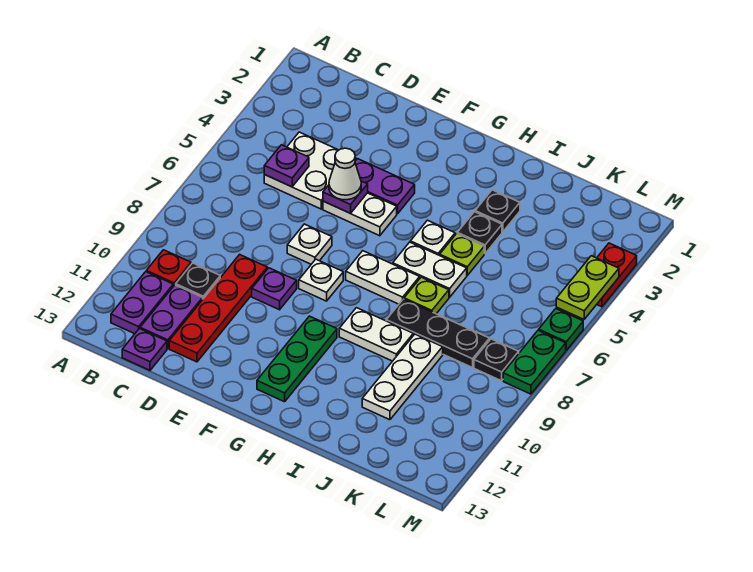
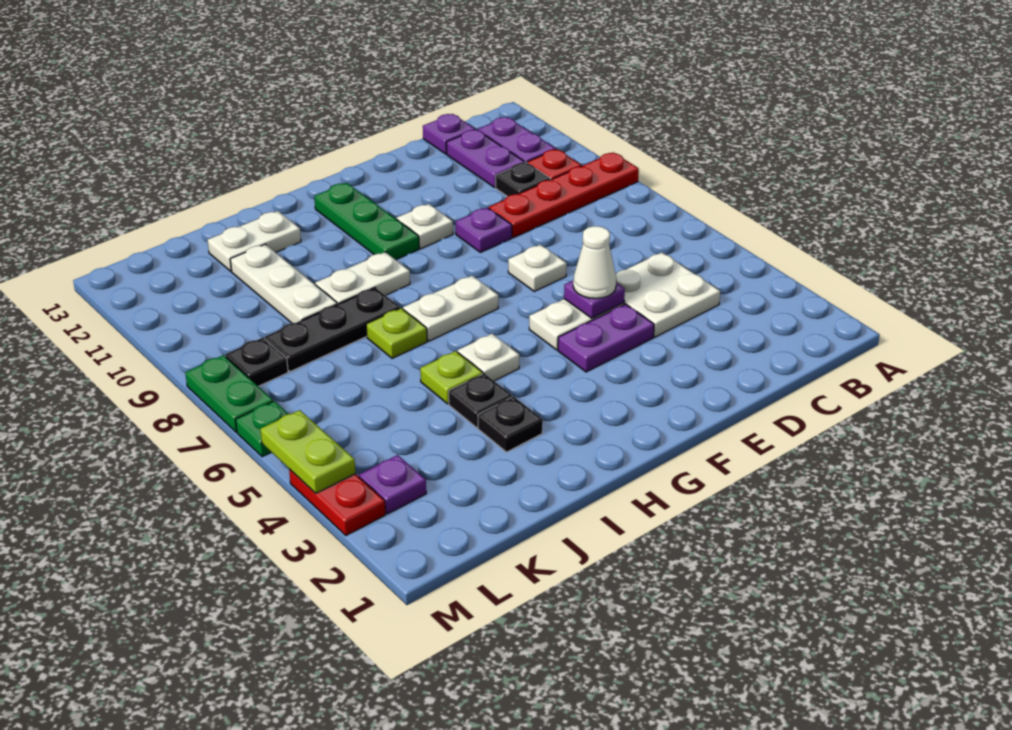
purple plate C5 level 2 -> purple plate L3 level 1
red plate D9:D12 level 1 -> red plate A9:D9 level 1
white plate F8 level 1 -> white plate F10 level 1
white plate H6:I6 level 1 -> white plate I12:J12 level 1

